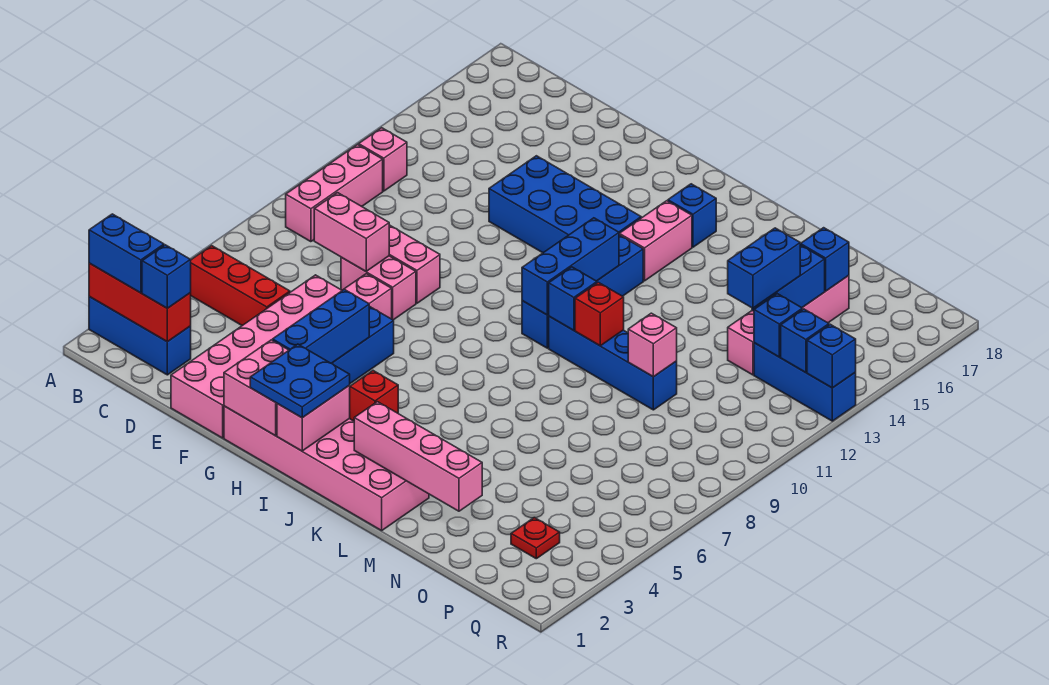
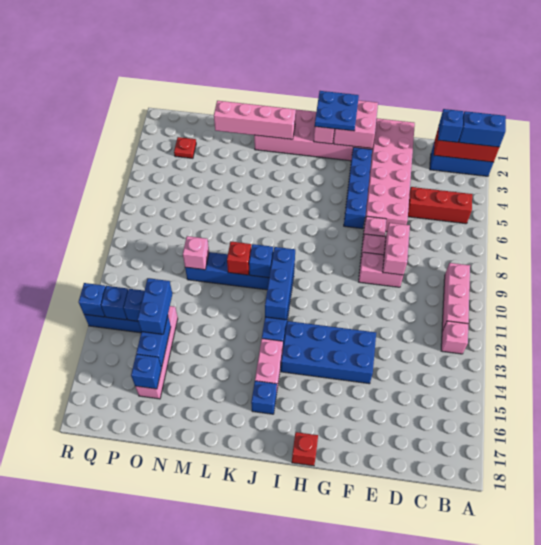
pink brick D8:E8 level 2 -> pink brick E8:E9 level 2
blue brick G3:G5 level 2 -> none
red brick I4 level 1 -> red brick H18 level 1

